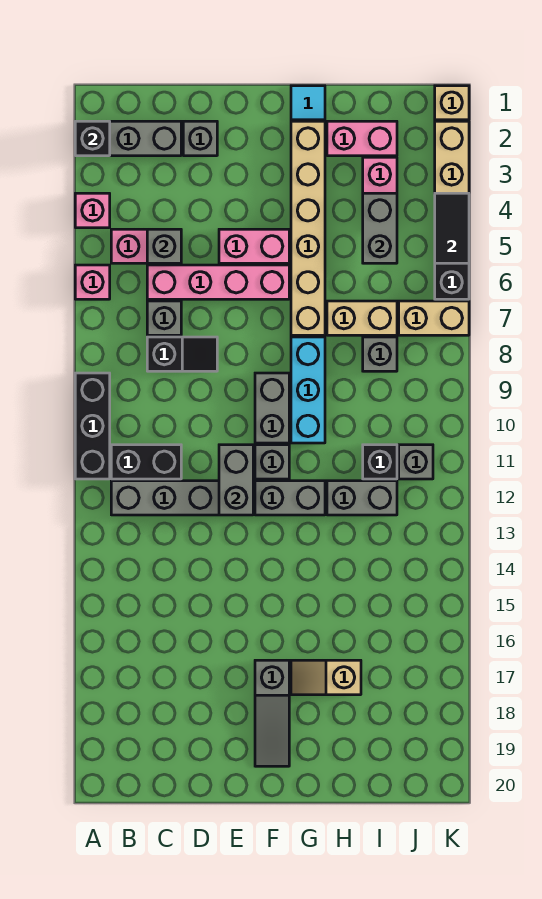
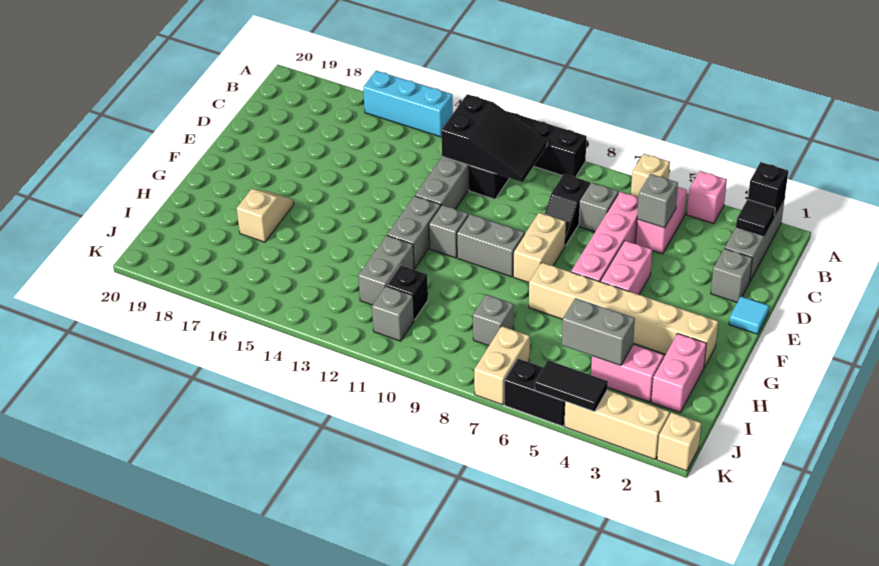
pink brick A6 level 1 -> tan brick A6 level 1
none -> black tile B2 level 2
none -> black slope B10:C12 level 2 top 12
grey brick E11:E12 level 2 -> none
grey slope F17:F19 level 1 top 17 -> none
cyan tile G1 level 1 -> cyan tile E1 level 1
cyan brick G8:G10 level 1 -> cyan brick A14:A16 level 1
tan brick H7:I7 level 1 -> tan brick E8:F8 level 1

